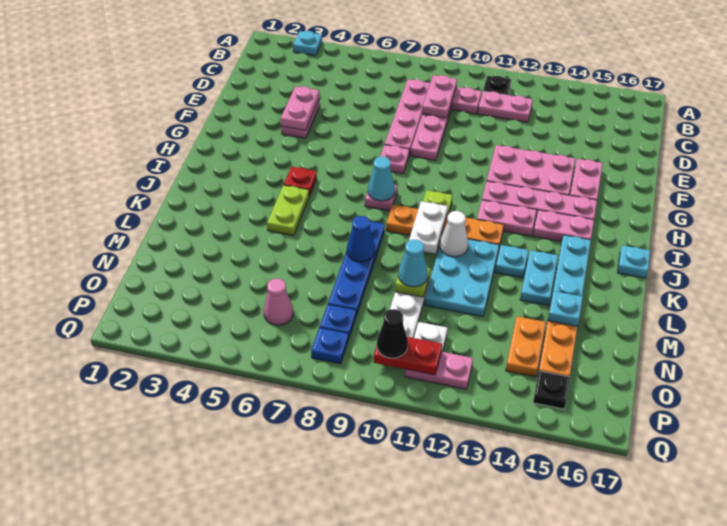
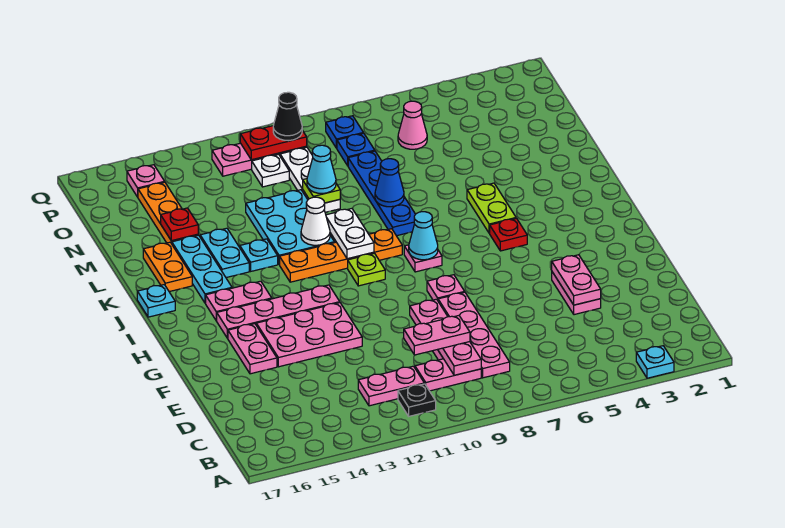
pink plate I12:I13 level 1 -> pink plate D9:D10 level 3
cyan plate M15 level 2 -> red plate M15 level 2
orange plate N14:O14 level 1 -> orange plate K16:L16 level 1
black plate P15 level 1 -> pink plate P15 level 1

